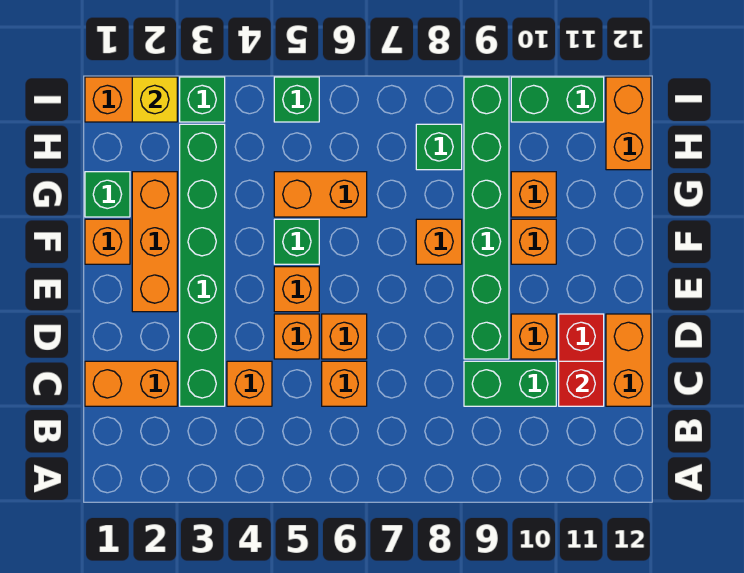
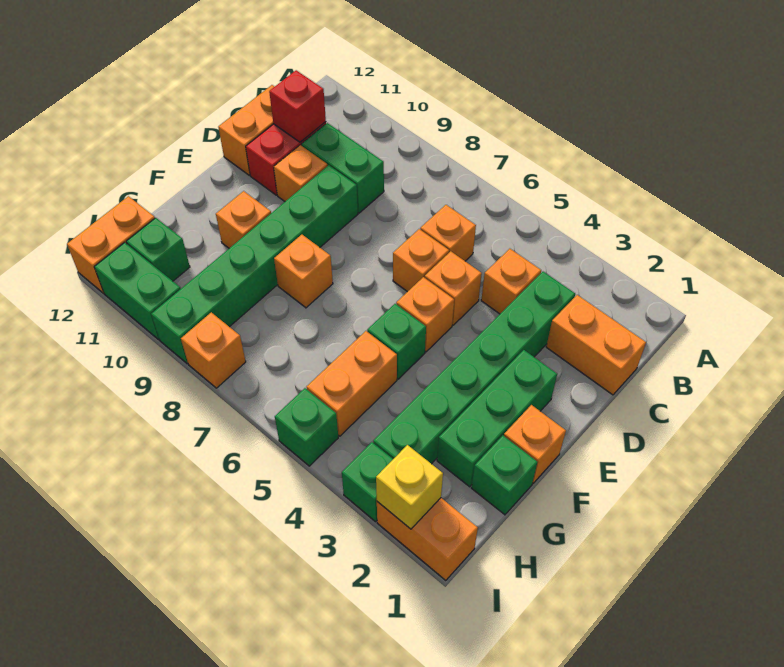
orange brick E2:G2 level 1 -> green brick E2:G2 level 1
orange brick G5:G6 level 1 -> orange brick G5:H5 level 1
orange brick G10 level 1 -> orange brick I8 level 1
green brick H8 level 1 -> green brick H11 level 1

